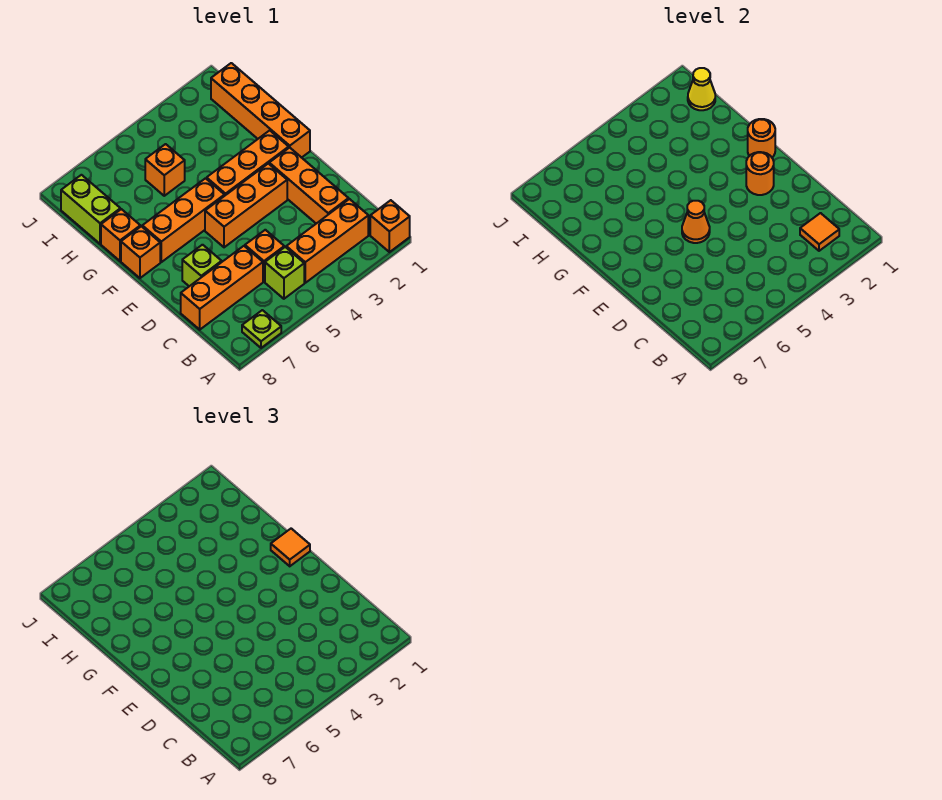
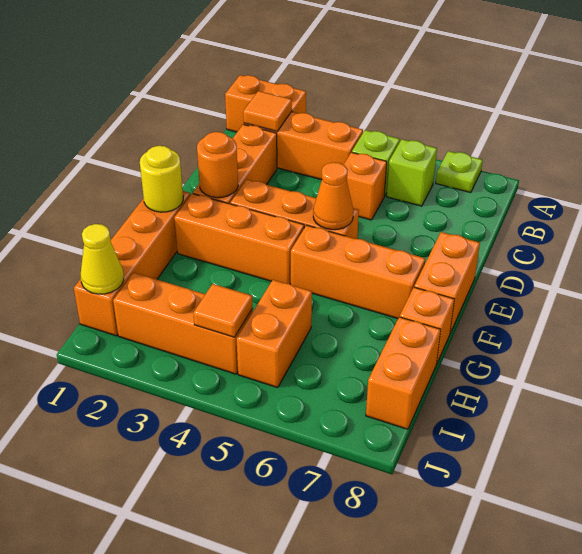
orange brick A1 level 1 -> orange brick A1:A2 level 1
orange brick C6:C8 level 1 -> orange brick I2:I4 level 1
lime brick D7 level 1 -> lime brick B6 level 1
orange round brick F1 level 2 -> yellow round brick F1 level 2
orange tile F1 level 3 -> orange tile I4 level 2
orange brick F8 level 1 -> orange brick E8:F8 level 1
orange brick H5 level 1 -> orange brick H5:I5 level 1
lime brick H8:I8 level 1 -> orange brick H8:I8 level 1

